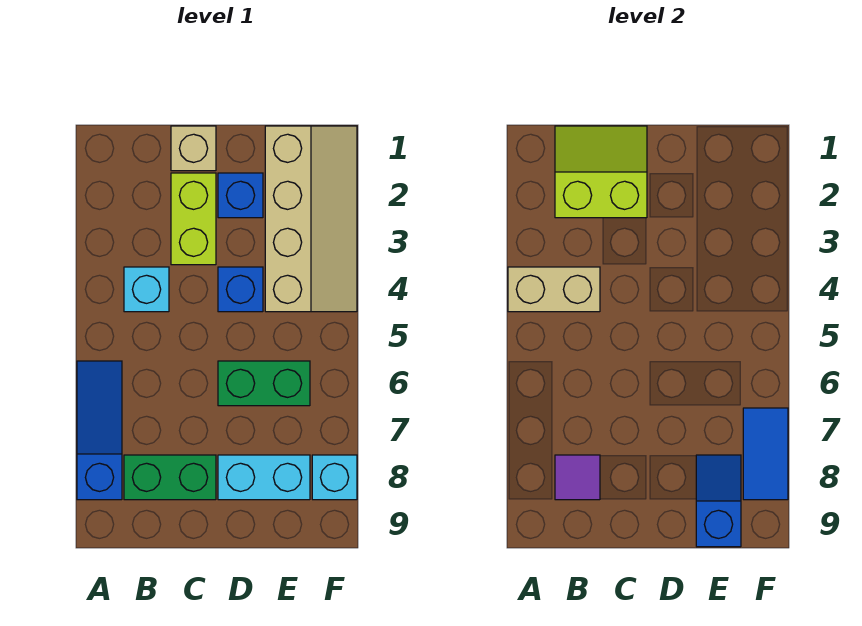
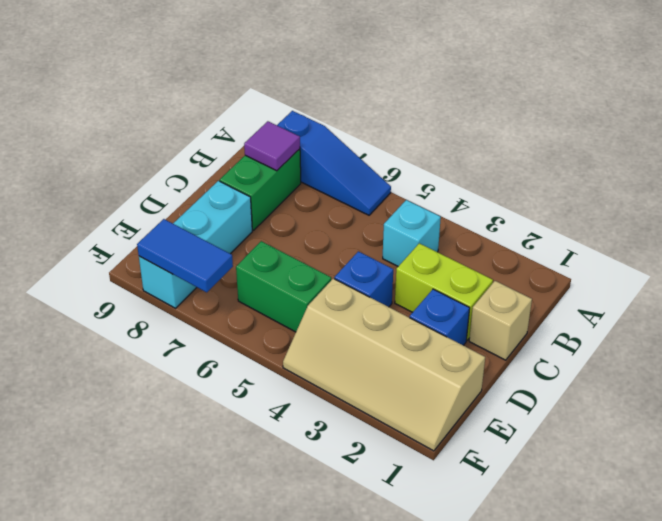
tan brick A4:B4 level 2 -> none
lime slope B1:C2 level 2 top 2 -> none
green brick D6:E6 level 1 -> green brick E5:E6 level 1
blue slope E8:E9 level 2 top 9 -> none

